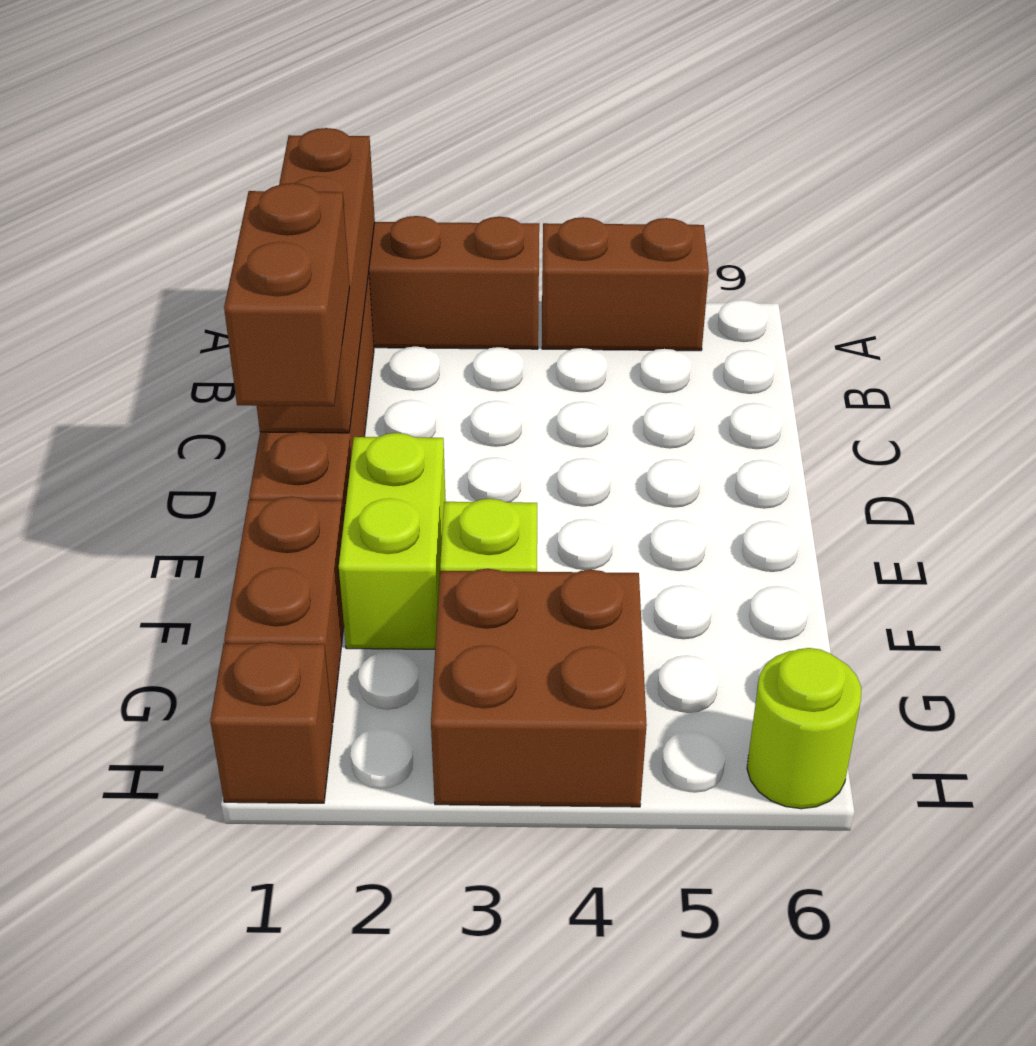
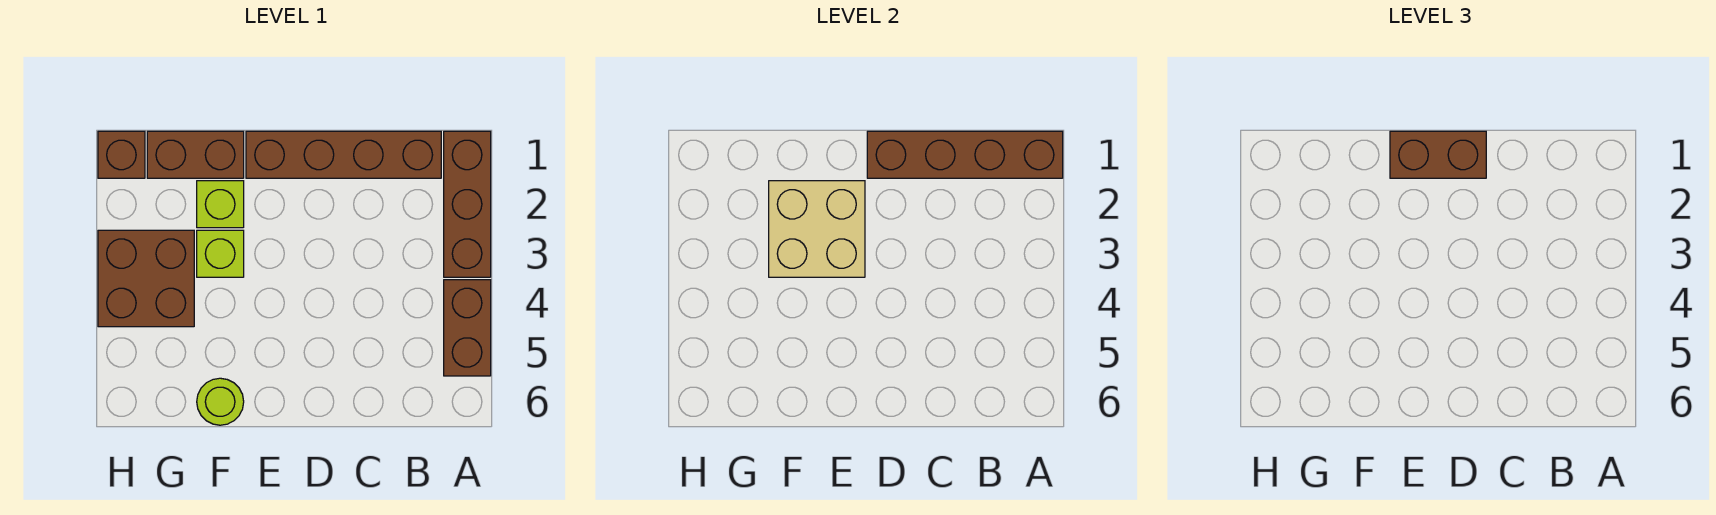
lime brick E2:F2 level 1 -> lime brick F2 level 1
none -> tan brick E2:F3 level 2
lime round brick H6 level 1 -> lime round brick F6 level 1

